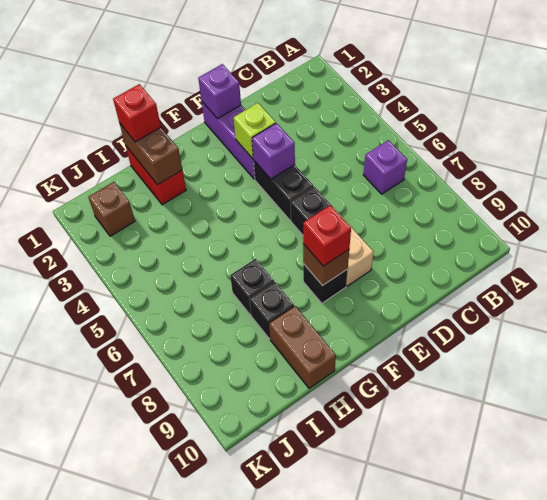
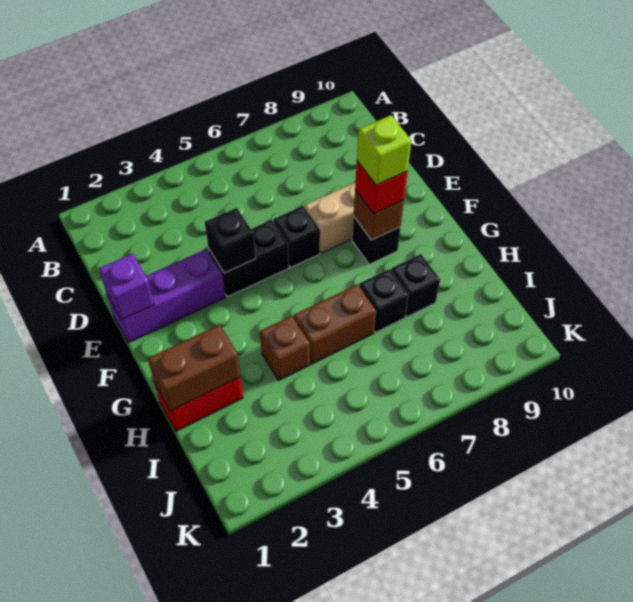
purple brick B6 level 1 -> none
lime brick E3 level 2 -> lime brick F8 level 4
purple brick E4 level 2 -> black brick E4 level 2
red brick H1 level 3 -> none
brown brick H9:H10 level 1 -> brown brick H5:H6 level 1
brown brick J2 level 1 -> brown brick H4 level 1

